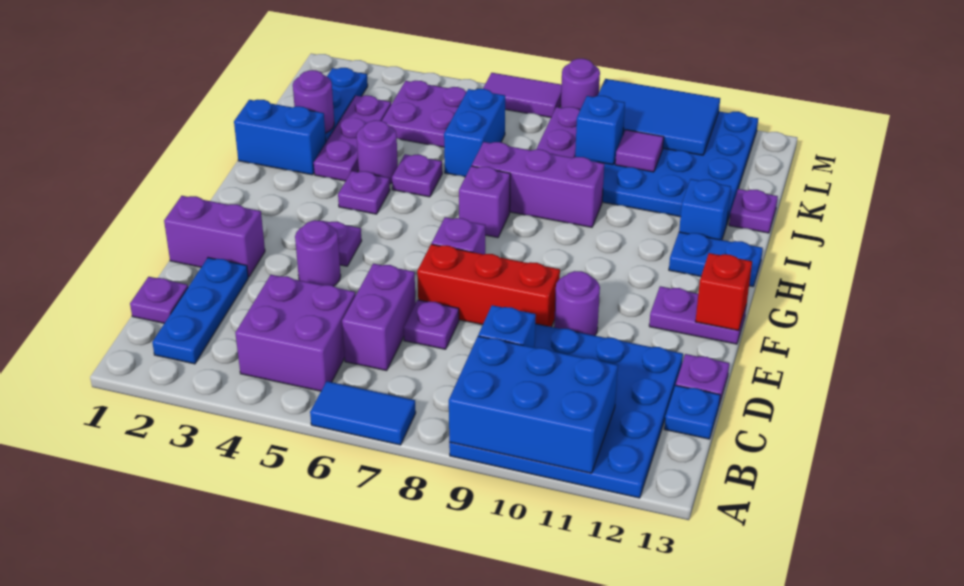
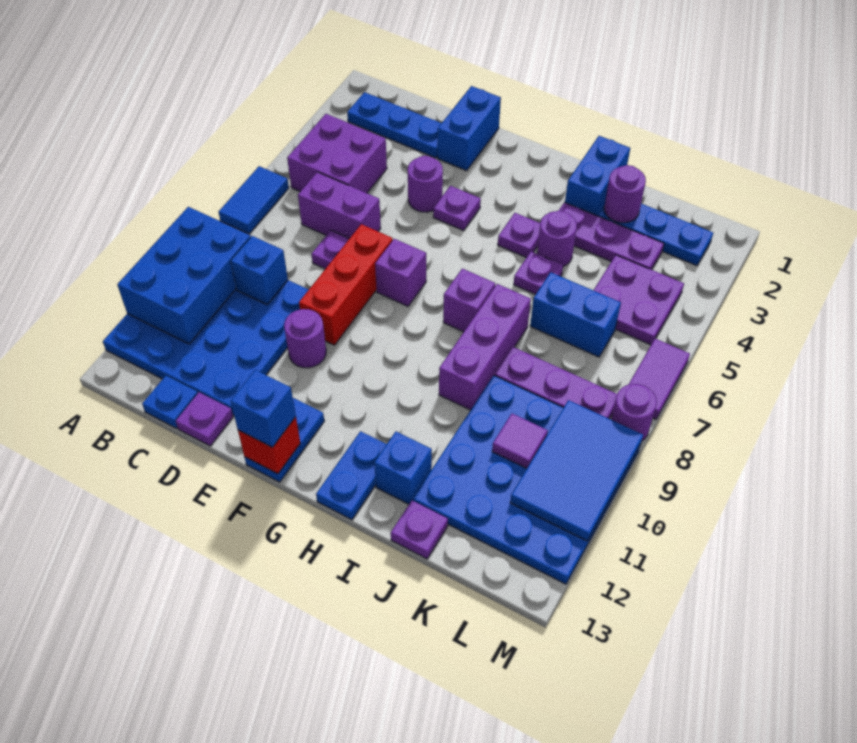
purple plate C1 level 1 -> none
purple brick E1:E2 level 1 -> blue brick E1:E2 level 1
purple plate F12:F13 level 1 -> blue plate F12:F13 level 1
blue brick K9 level 2 -> blue brick F13 level 3

